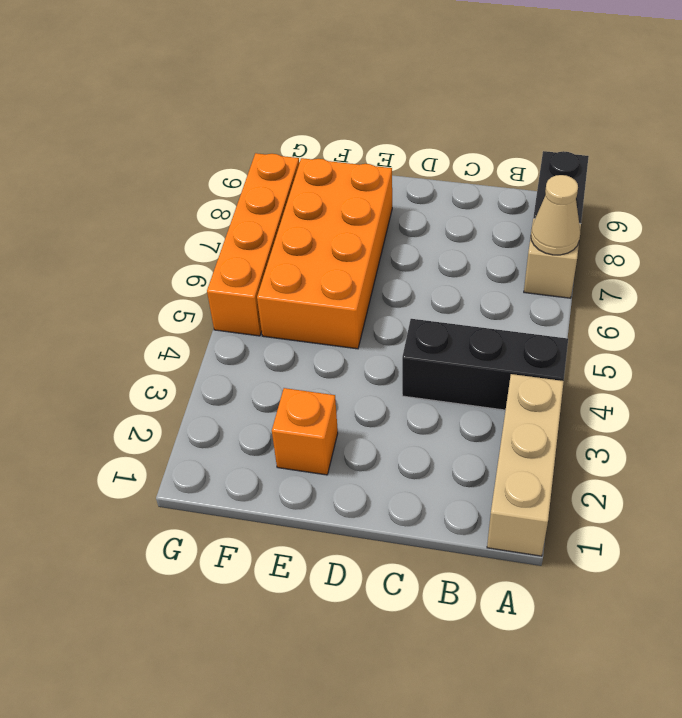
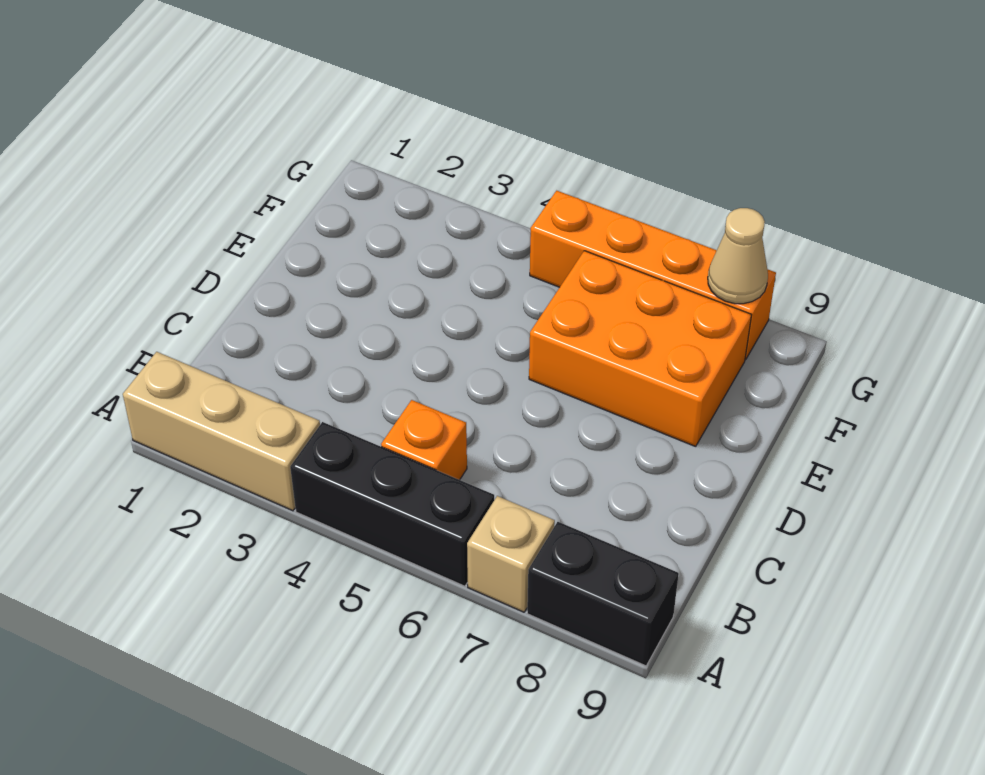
black brick A4:C4 level 1 -> black brick A4:A6 level 1
tan cone A7 level 2 -> tan cone G8 level 2
orange brick E2 level 1 -> orange brick B5 level 1
orange brick E5:F8 level 1 -> orange brick E6:F8 level 1

